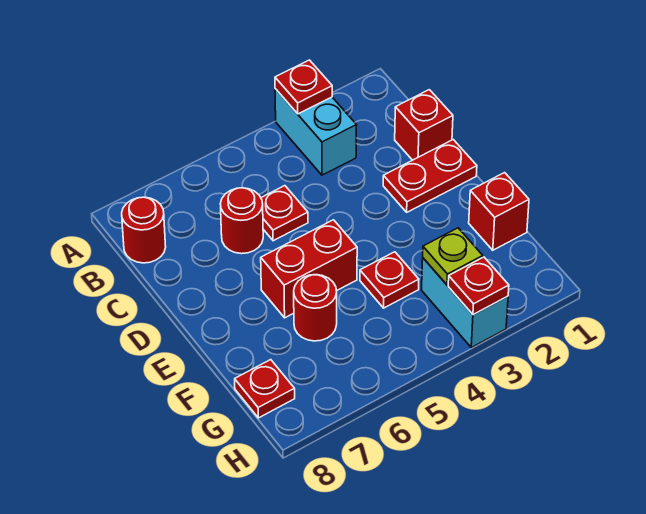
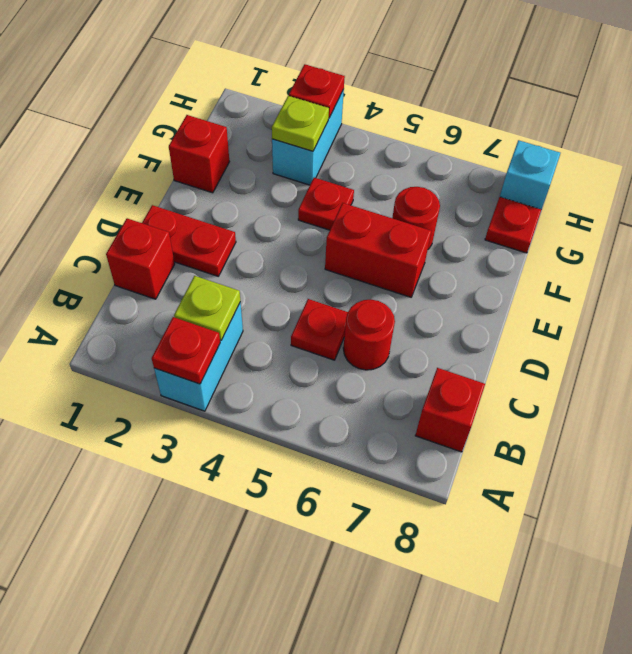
none -> lime plate B3 level 2
red round brick B8 level 1 -> red brick B8 level 1
none -> cyan brick H8 level 1

